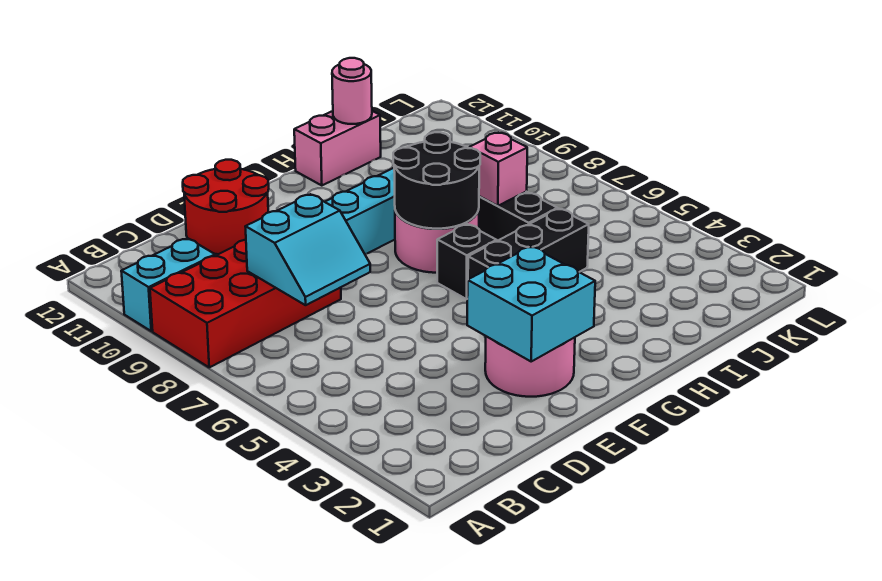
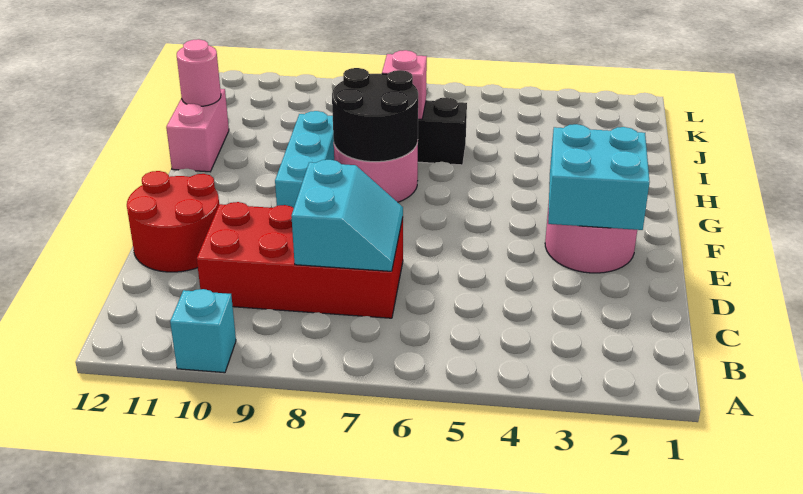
red brick A8:D9 level 1 -> red brick C7:D10 level 1
cyan brick A10:B10 level 1 -> cyan brick A10 level 1
black brick G5:I5 level 1 -> none
black brick G6 level 1 -> none

